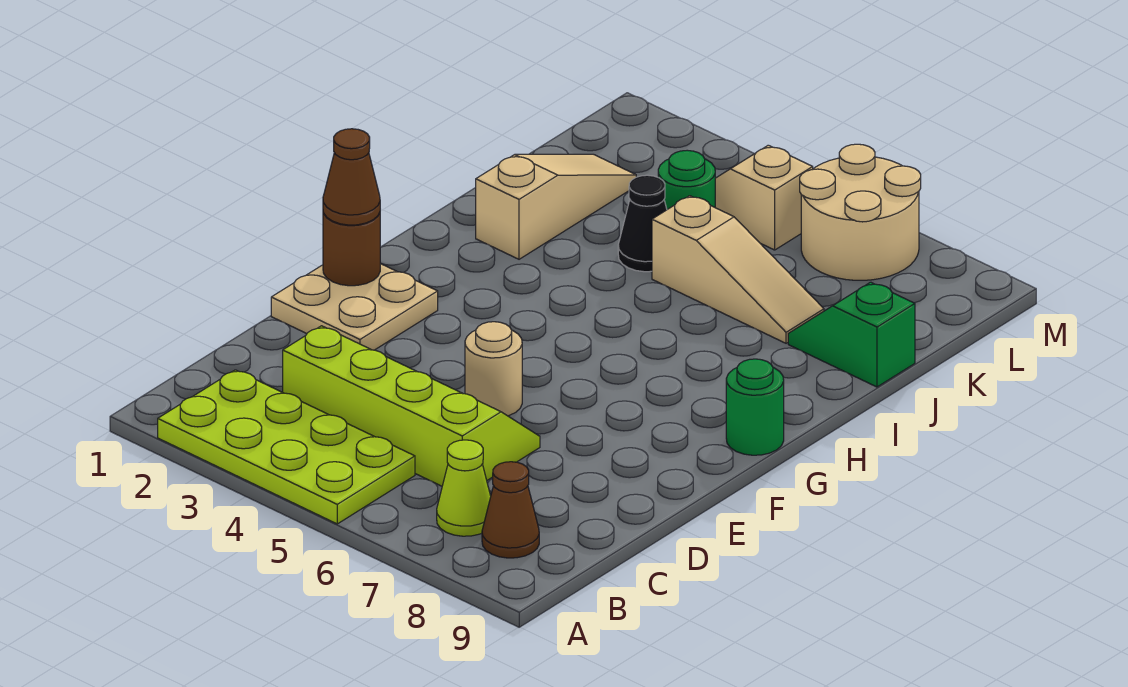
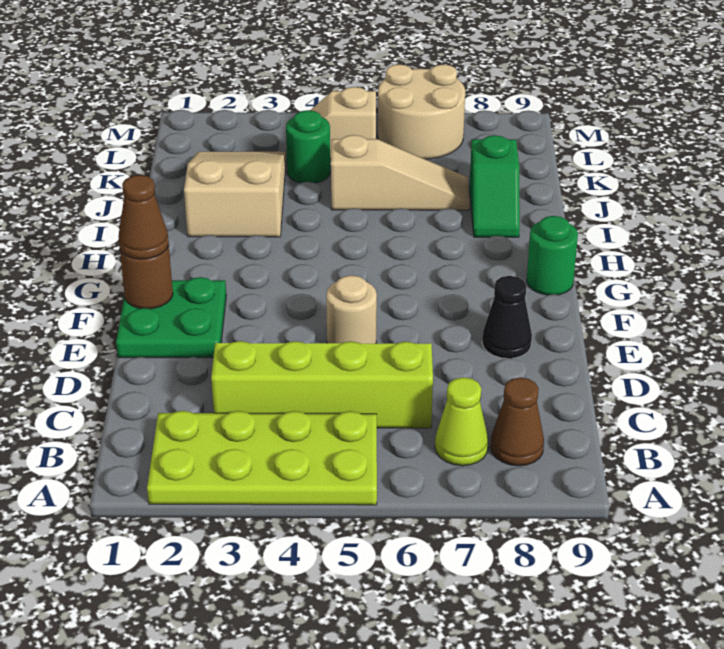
tan plate E1:F2 level 1 -> green plate E1:F2 level 1
tan slope I2:K2 level 1 top I -> tan slope I2:K3 level 1 top I
black cone J4 level 1 -> black cone E8 level 1
green slope J8:J9 level 1 top 9 -> green slope I8:J8 level 1 top J

